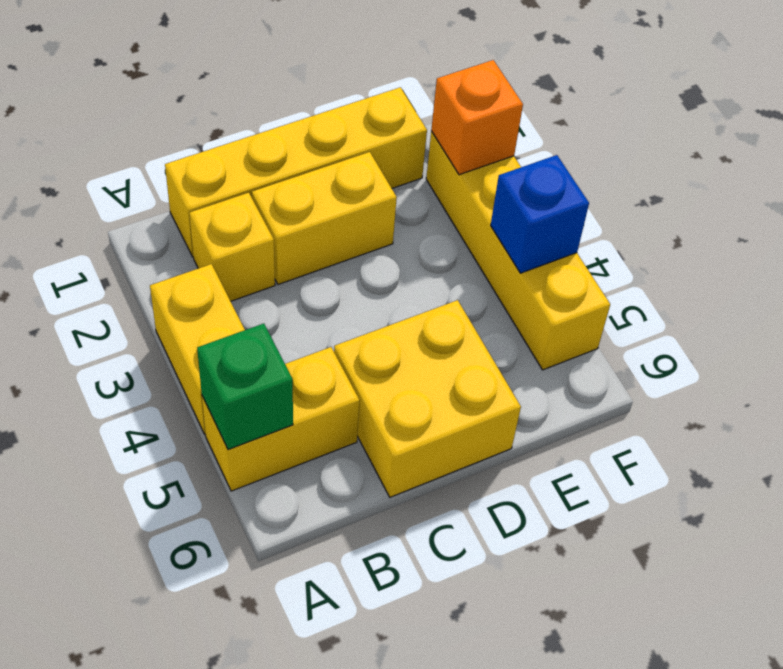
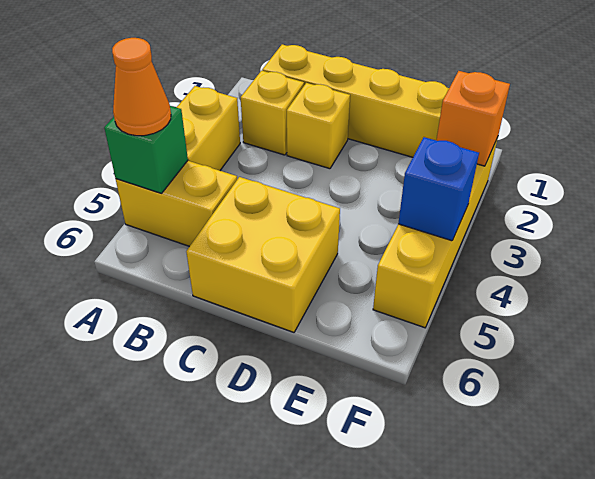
none -> orange cone A5 level 3
yellow brick C2:D2 level 1 -> yellow brick C2 level 1

